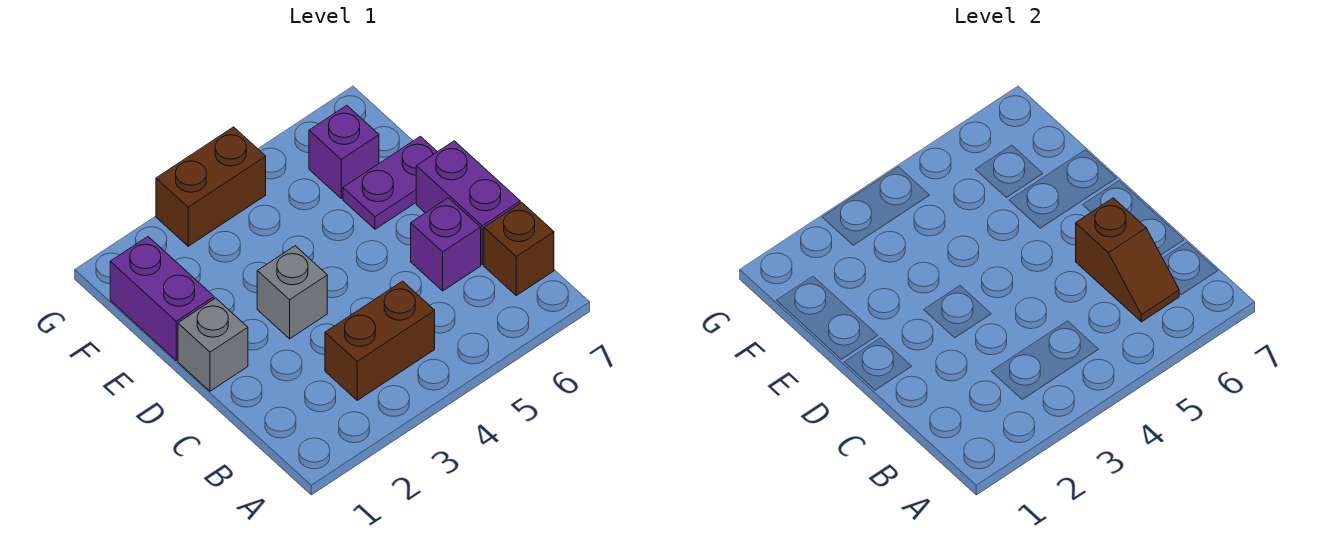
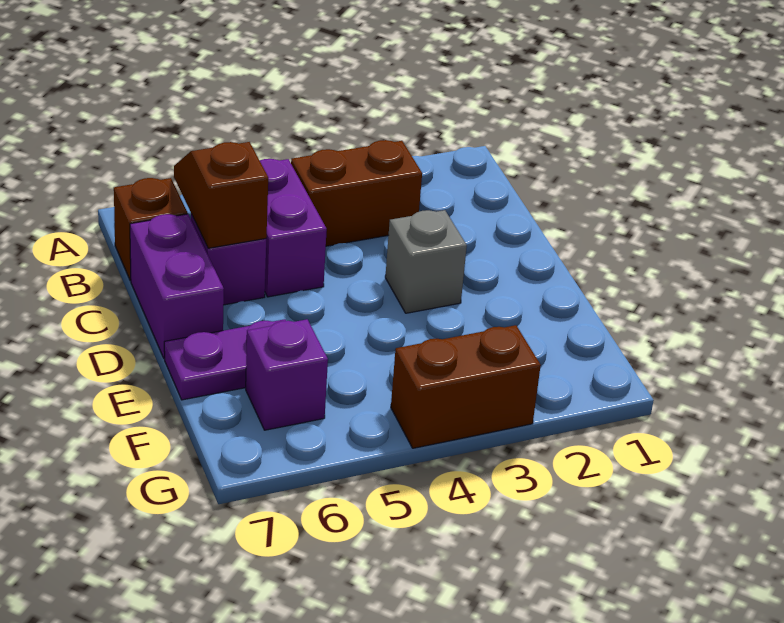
grey brick D1 level 1 -> none
purple brick E1:F1 level 1 -> purple brick B5:C5 level 1

